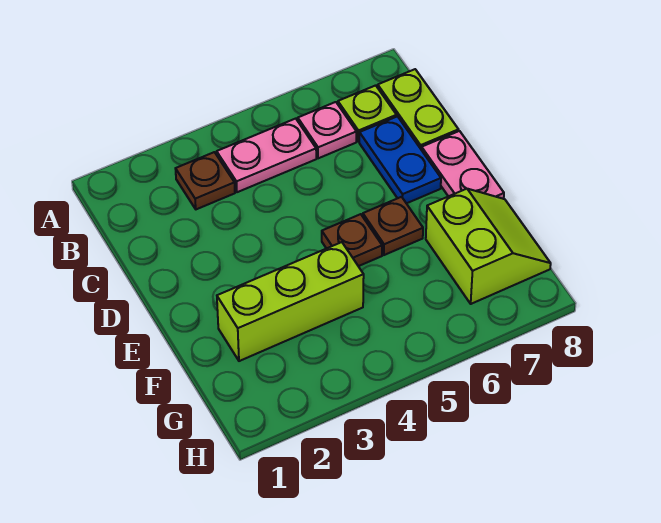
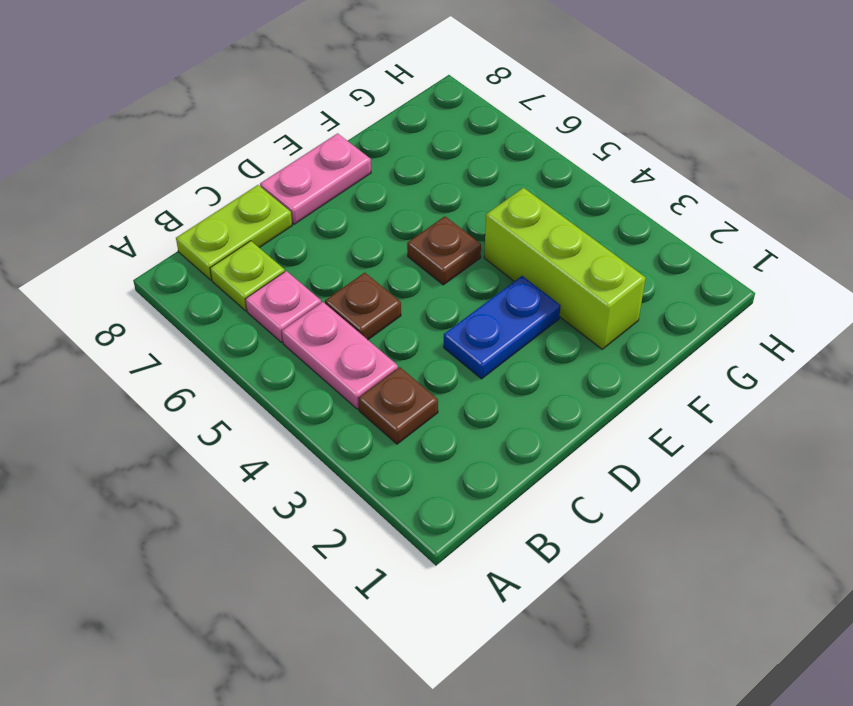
blue plate C7:D7 level 1 -> blue plate D3:E3 level 1
brown plate E6 level 1 -> brown plate C5 level 1
lime slope F7:G8 level 1 top 7 -> none

